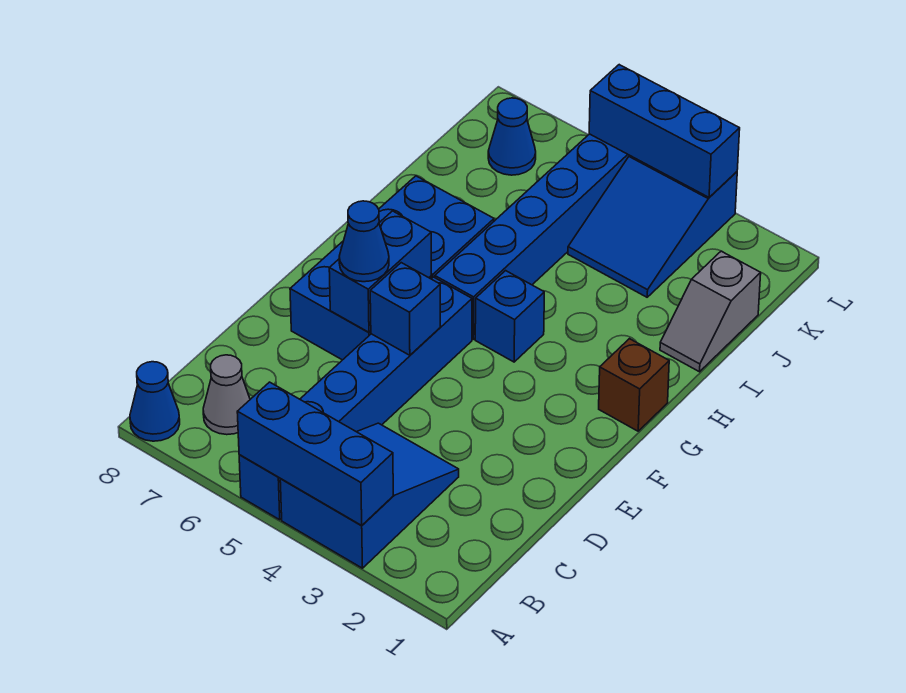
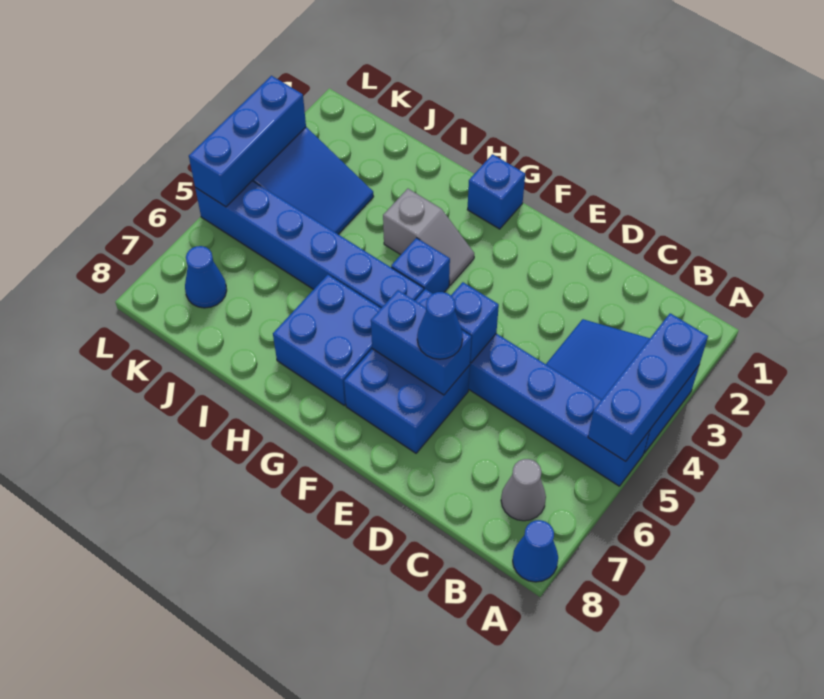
brown brick G1 level 1 -> blue brick G1 level 1
grey slope I1:J1 level 1 top J -> grey slope G3:H3 level 1 top H

